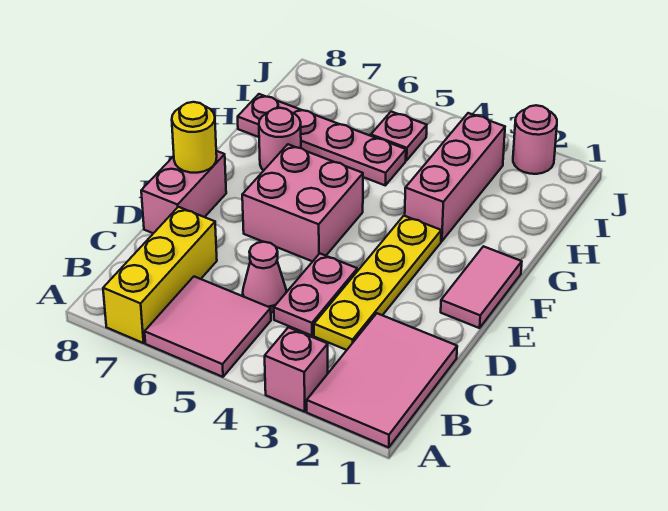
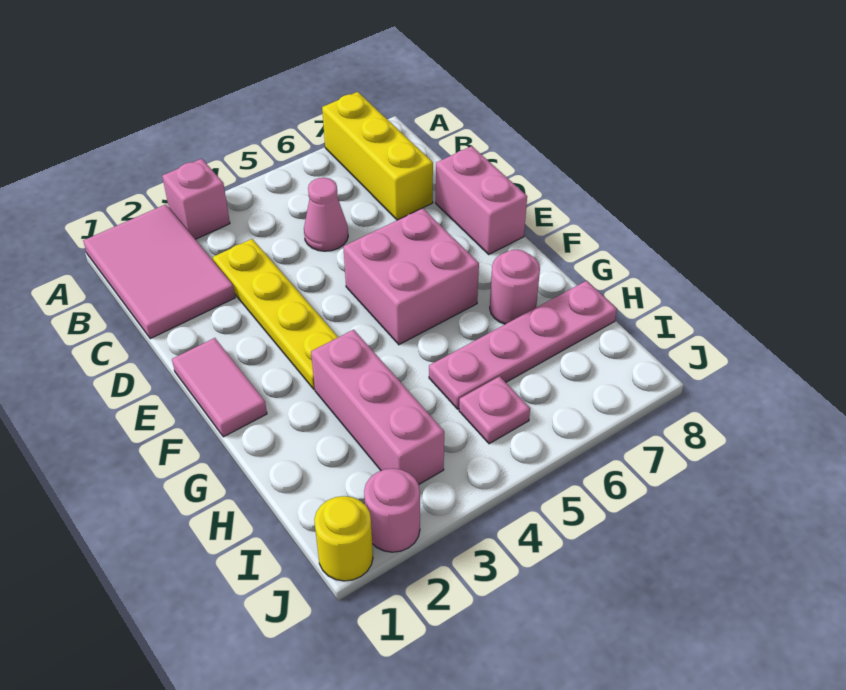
pink tile A5:B6 level 1 -> none
pink plate C4:D4 level 1 -> none
yellow round brick E8 level 2 -> yellow round brick J1 level 1

